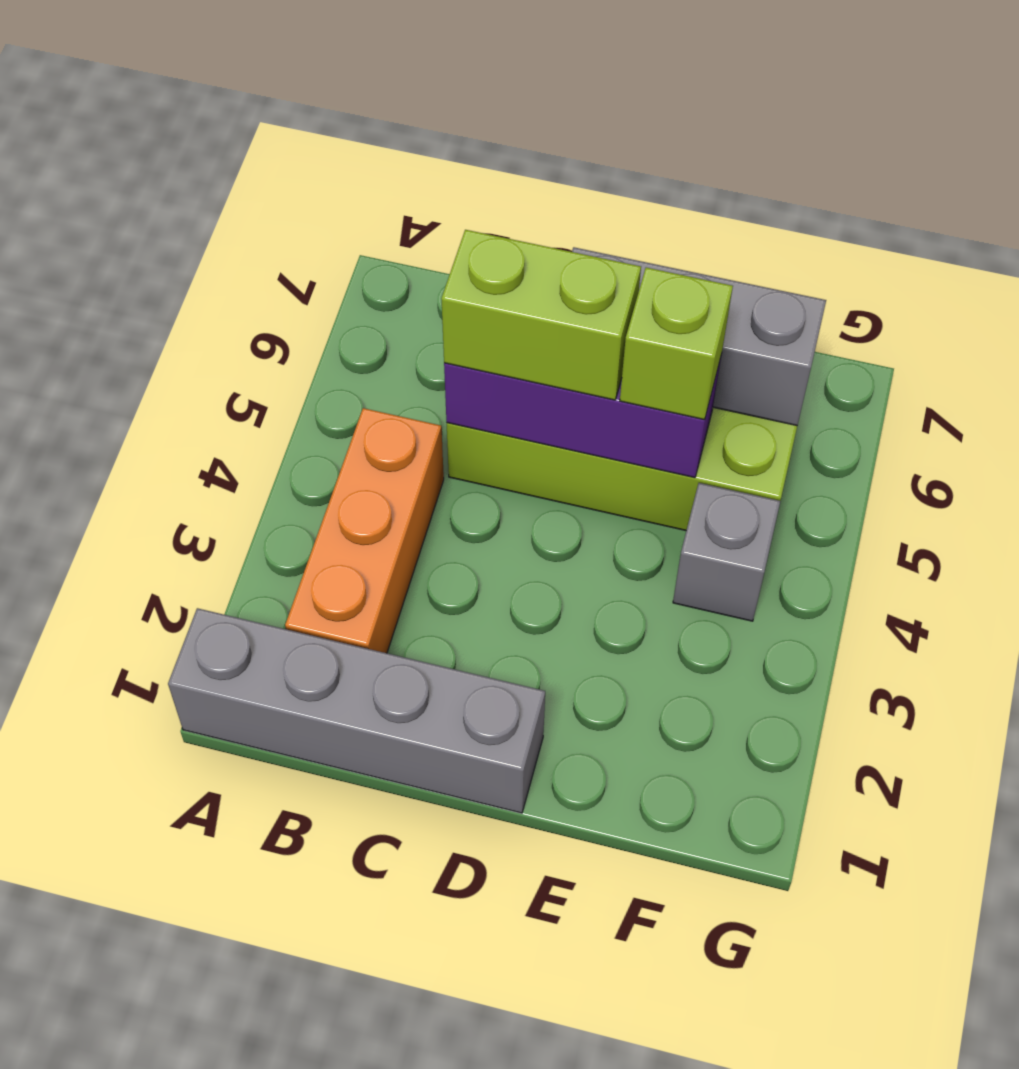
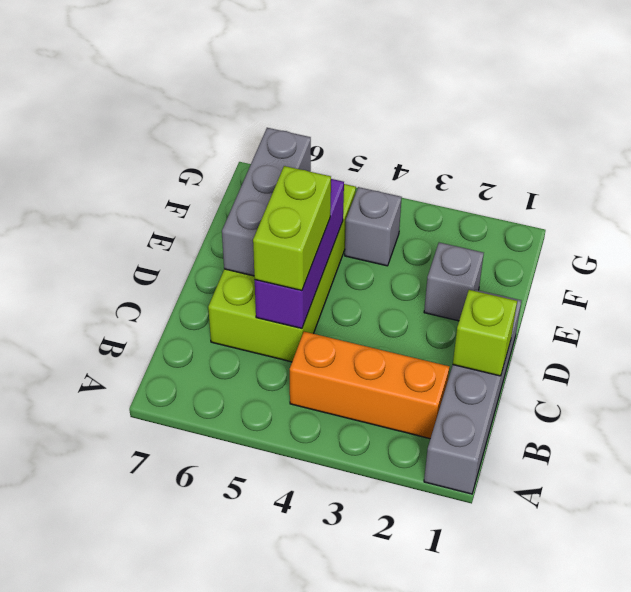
none -> grey brick E2 level 1
lime brick E5 level 3 -> lime brick C1 level 2

